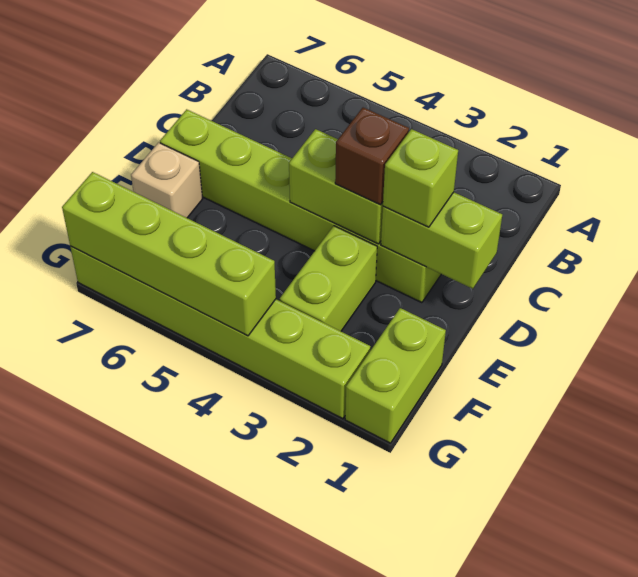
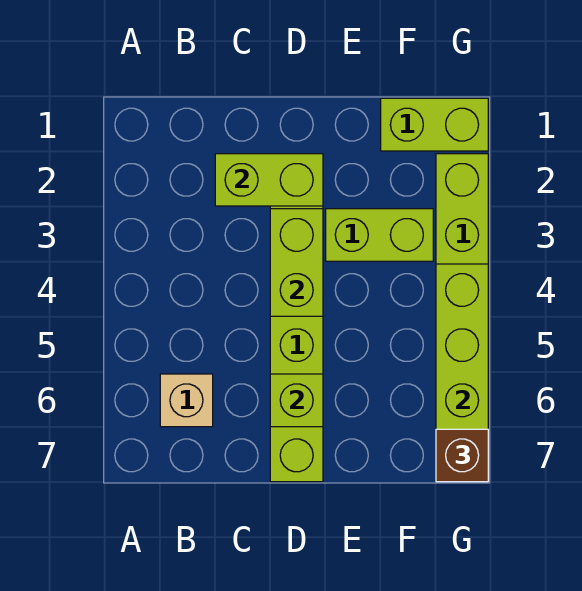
lime brick D1:D2 level 2 -> lime brick C2:D2 level 2
lime brick D2 level 3 -> lime brick D6 level 2
brown brick D3 level 3 -> brown brick G7 level 3
tan brick E7 level 1 -> tan brick B6 level 1

